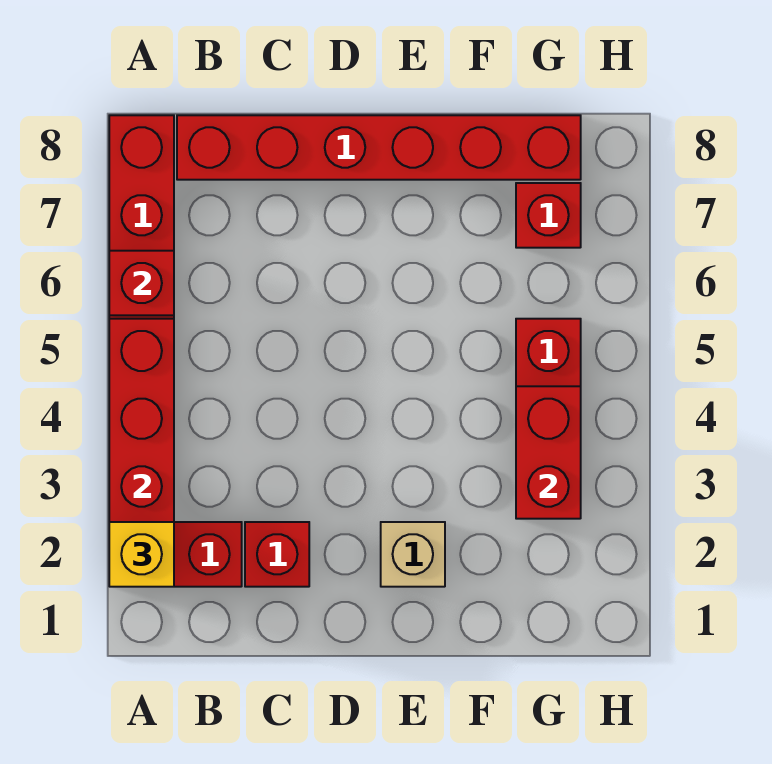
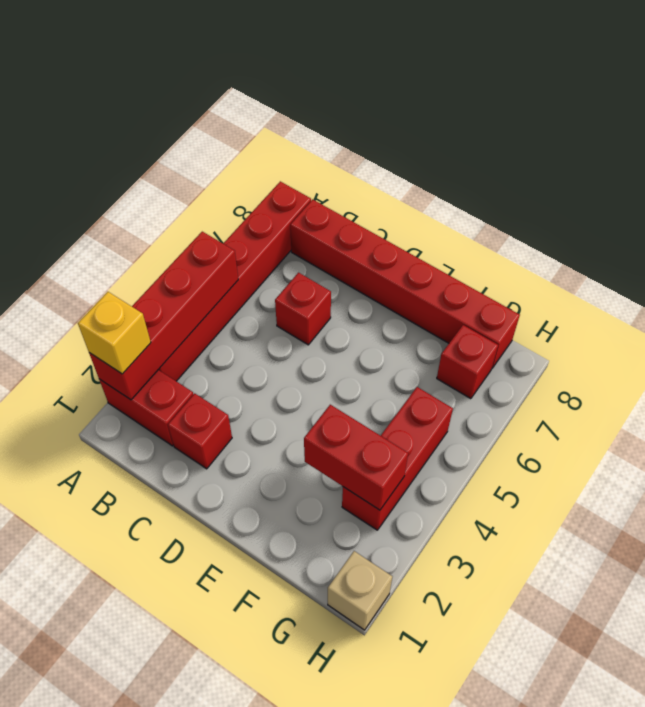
red brick A6 level 2 -> red brick C6 level 1
tan brick E2 level 1 -> tan brick H1 level 1
red brick G3:G4 level 2 -> red brick F3:G3 level 2

